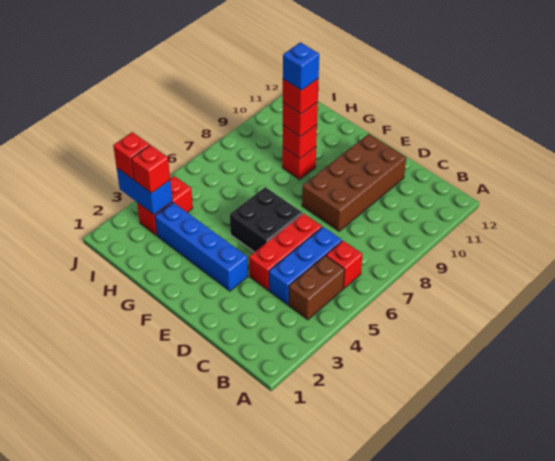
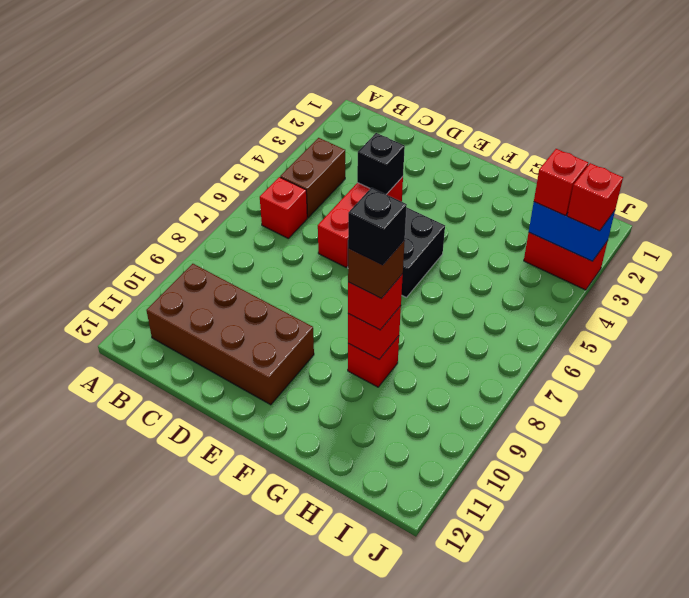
blue brick C4:C6 level 1 -> none
none -> black brick D4 level 2
brown brick D8:E11 level 1 -> brown brick B10:E11 level 1
blue brick E3:H3 level 1 -> none
red brick G9 level 4 -> brown brick G9 level 4
blue brick G9 level 5 -> black brick G9 level 5
red brick I3:I4 level 1 -> red brick I3:J3 level 1

